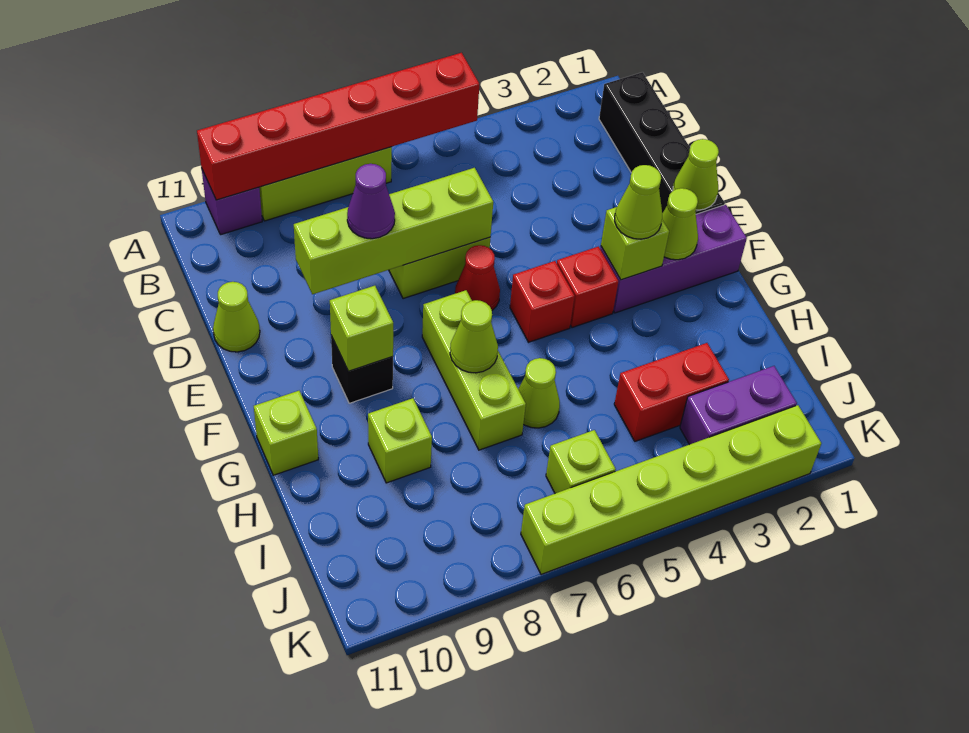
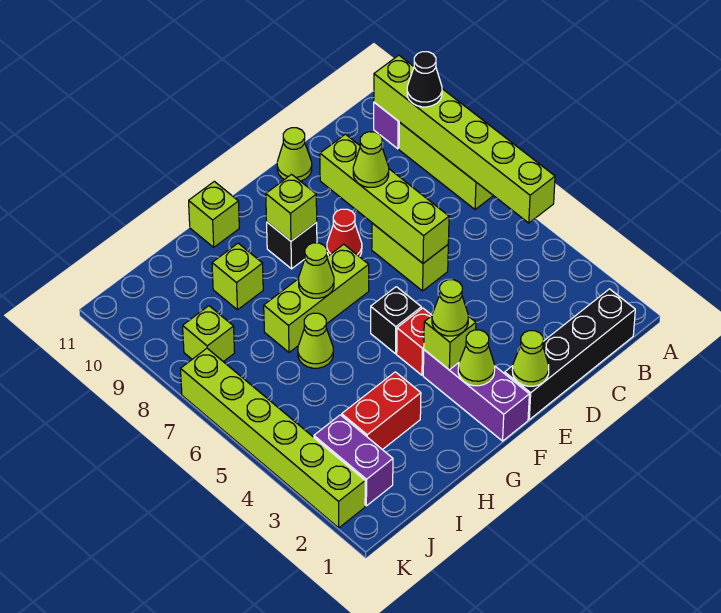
red brick A5:A10 level 2 -> lime brick A5:A10 level 2
none -> black cone A9 level 3
purple cone D8 level 3 -> lime cone D8 level 3
red cone E6 level 1 -> red cone E8 level 1
red brick F5 level 1 -> black brick F5 level 1
red brick I3:I4 level 1 -> red brick H3:I3 level 1
lime brick J6 level 1 -> lime brick J8 level 1

